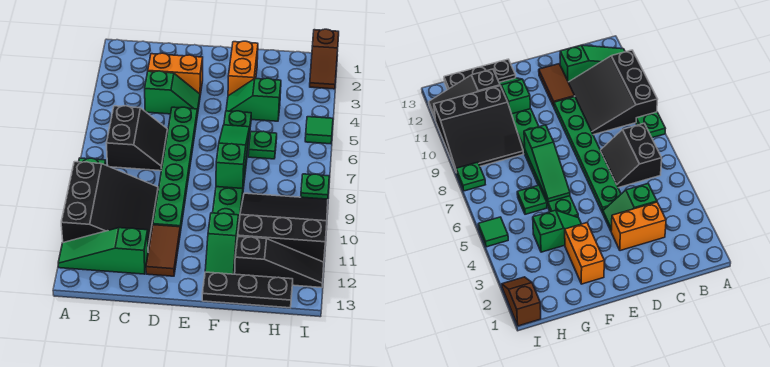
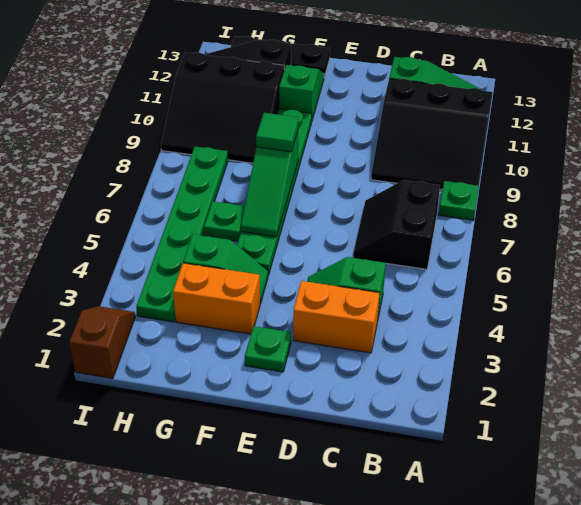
black slope A9:C11 level 1 top A -> black slope A9:C11 level 1 top 11
green plate D5:D10 level 1 -> green plate H3:H8 level 1
brown tile D11:D12 level 1 -> none
orange brick F2:F3 level 1 -> orange brick F3:G3 level 1
green tile I5 level 1 -> green tile F8 level 3
green plate I8 level 1 -> green plate E2 level 1

